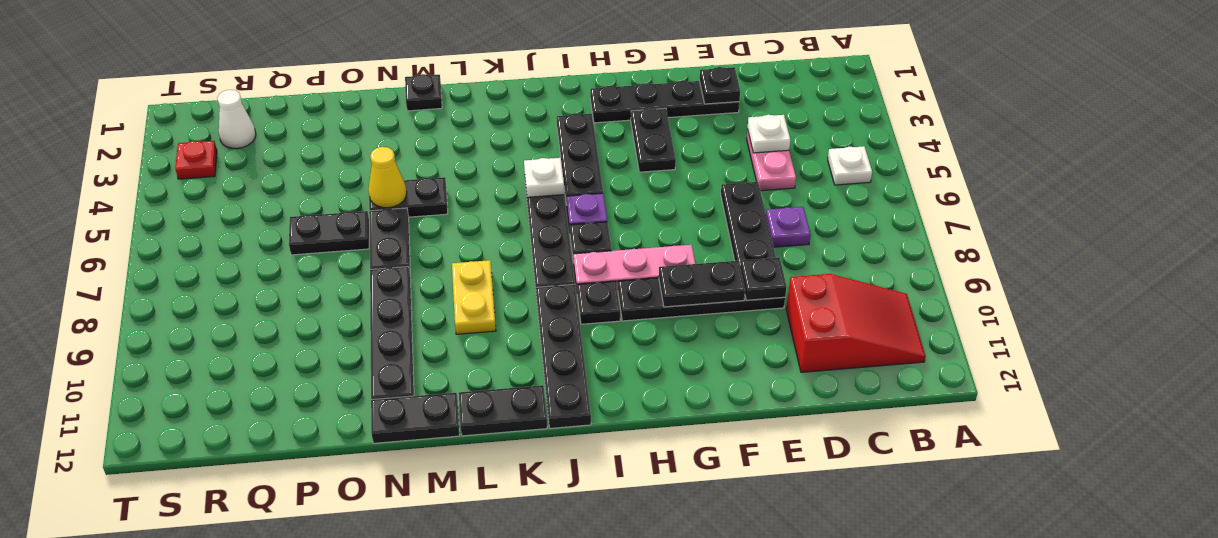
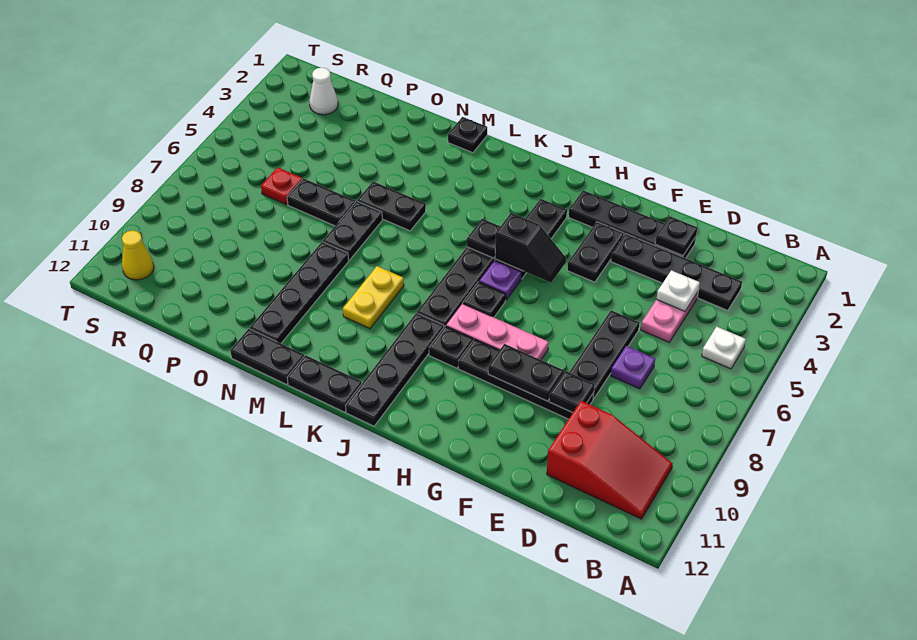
none -> black plate C3:F3 level 1
none -> black slope H5:I5 level 2 top I
white plate J5 level 2 -> black plate J5 level 2
yellow cone N5 level 2 -> yellow cone S11 level 1
red plate S3 level 1 -> red plate Q6 level 1

